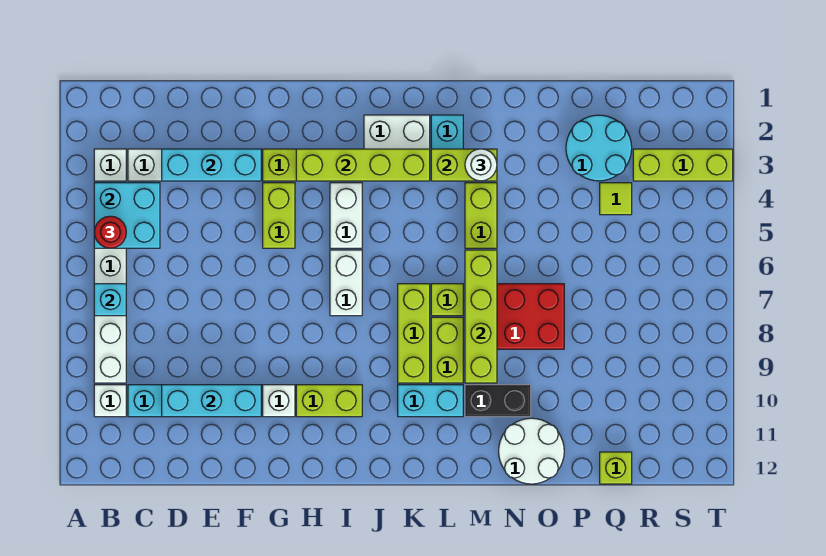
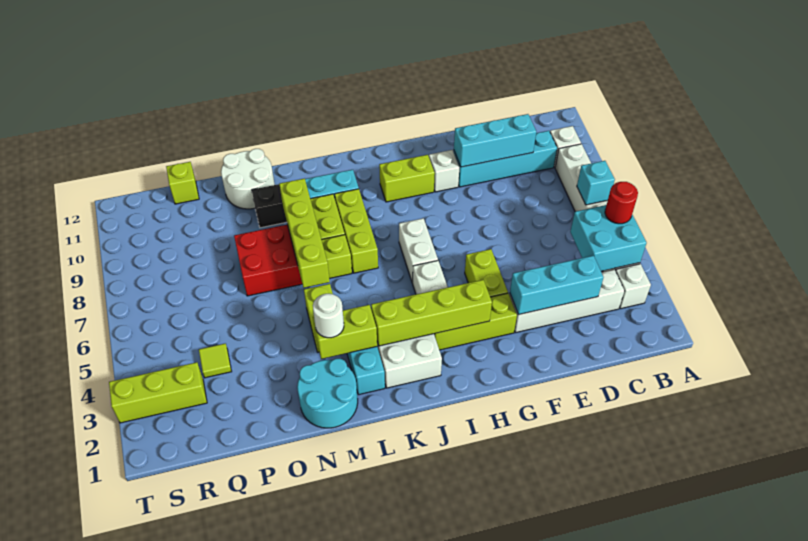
cyan round brick P2:Q3 level 1 -> cyan round brick M1:N2 level 1

